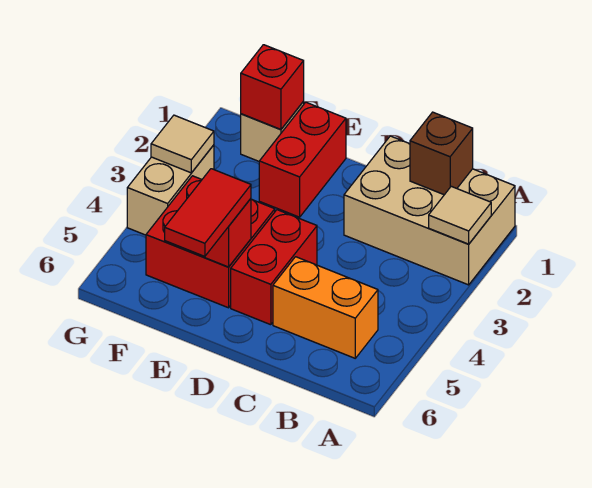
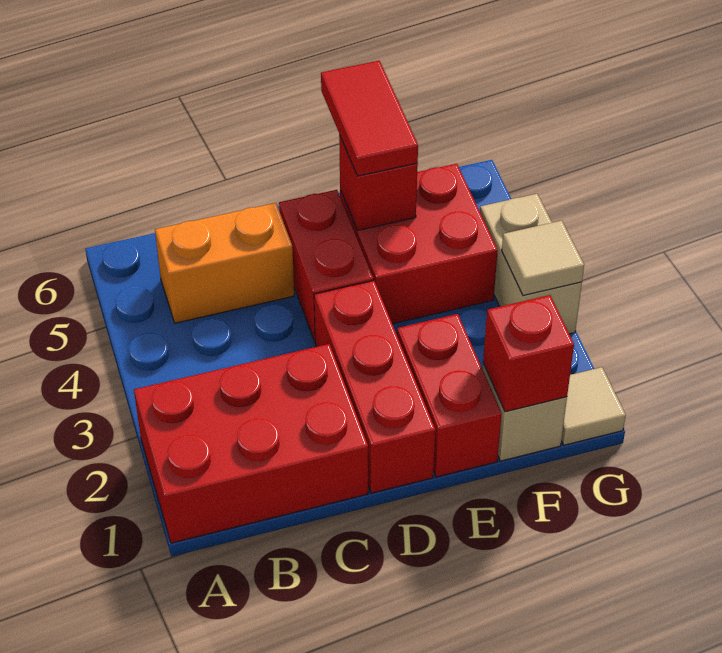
tan brick A1:C2 level 1 -> red brick A1:C2 level 1
tan tile A2 level 2 -> tan tile G1 level 1
brown brick B1 level 2 -> none
none -> red brick D1:D3 level 1

